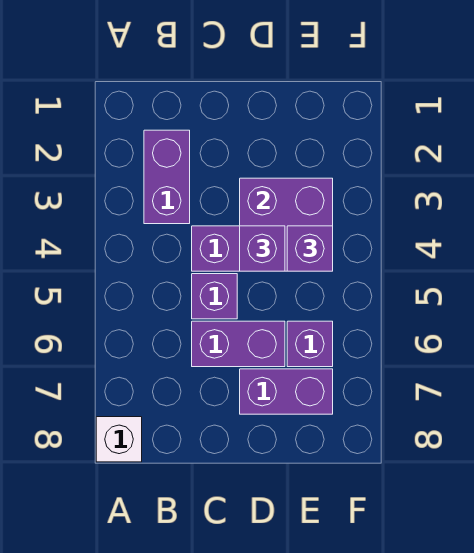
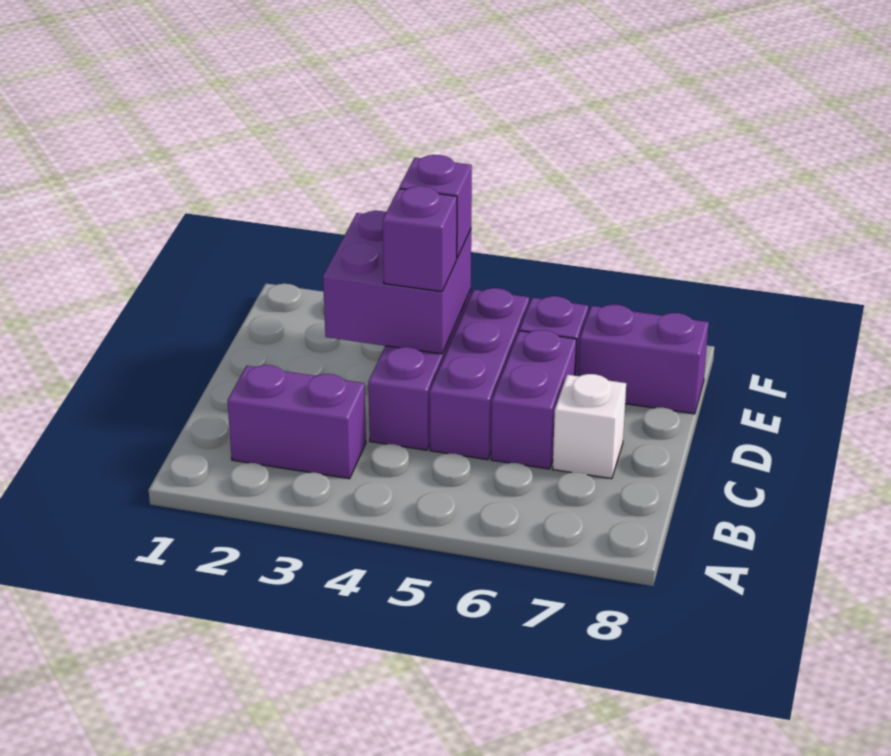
white brick A8 level 1 -> white brick C7 level 1
purple brick C5 level 1 -> purple brick C5:E5 level 1
purple brick D7:E7 level 1 -> purple brick E7:E8 level 1

